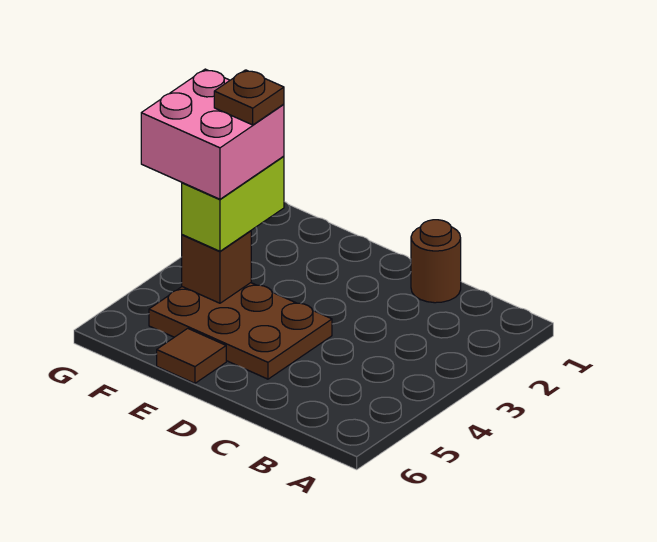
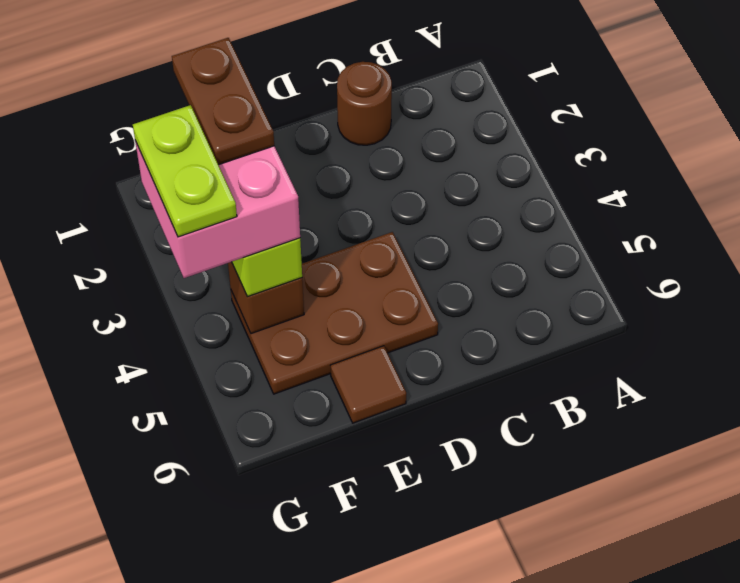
brown plate F3 level 5 -> brown plate F2:F3 level 5
none -> lime plate G3:G4 level 5

